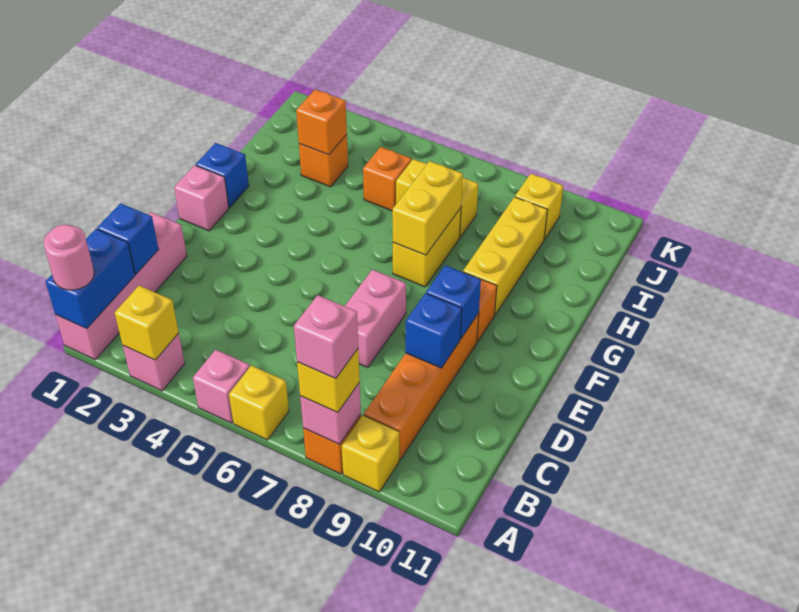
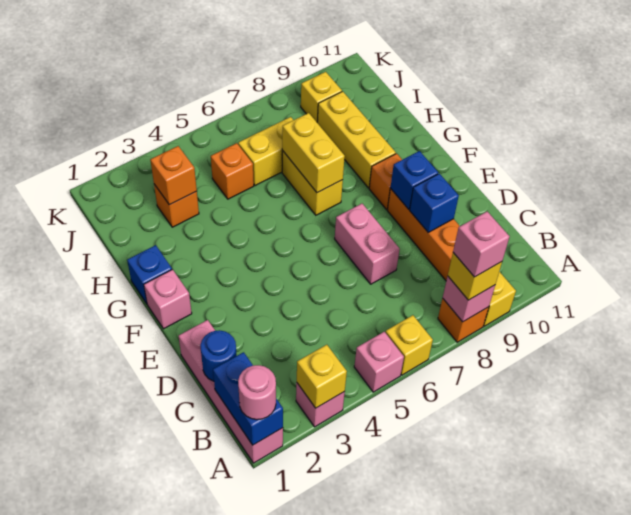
blue brick C1 level 2 -> blue round brick C1 level 2

